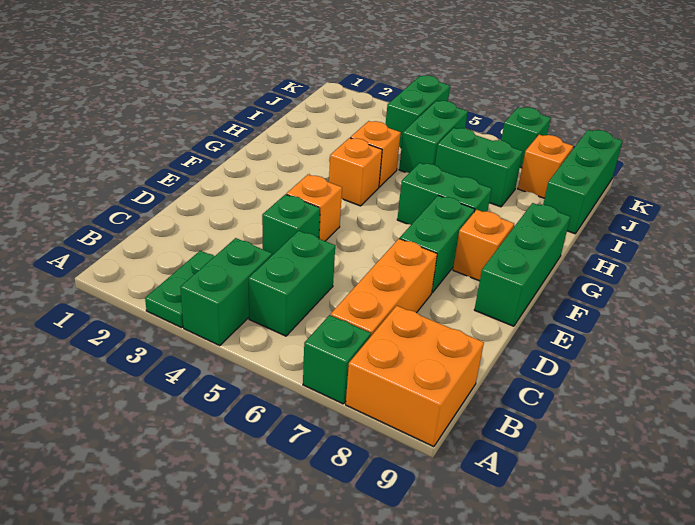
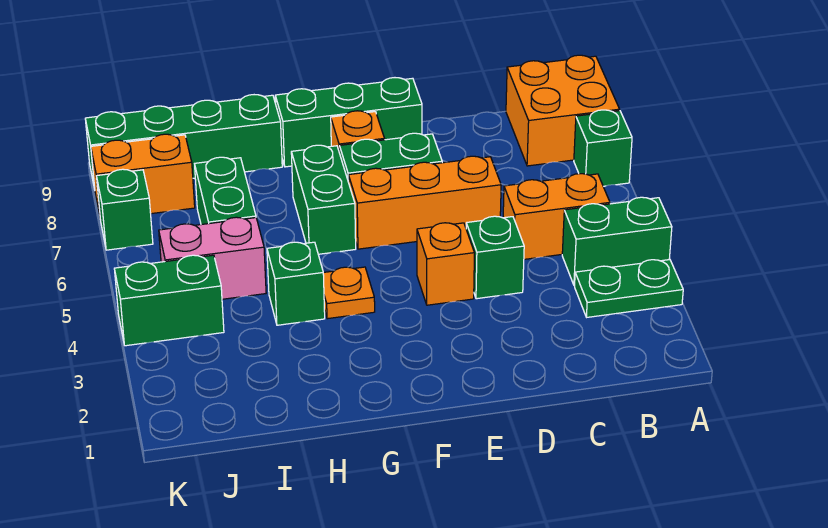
green brick B5:C5 level 1 -> orange brick B5:C5 level 1
orange brick B7:D7 level 1 -> orange brick D6:F6 level 1
orange brick G4 level 1 -> orange plate G4 level 1
orange brick H4 level 1 -> green brick H4 level 1
green brick I5:J5 level 1 -> pink brick I5:J5 level 1
green brick I9:K9 level 1 -> green brick H9:K9 level 1
orange brick J8 level 1 -> orange brick J8:K8 level 1

